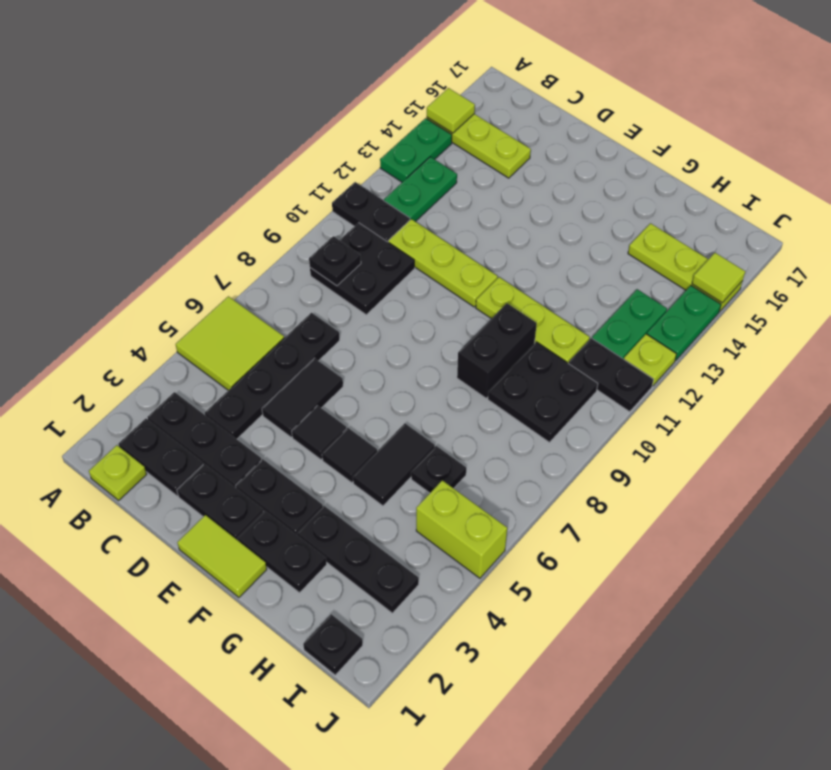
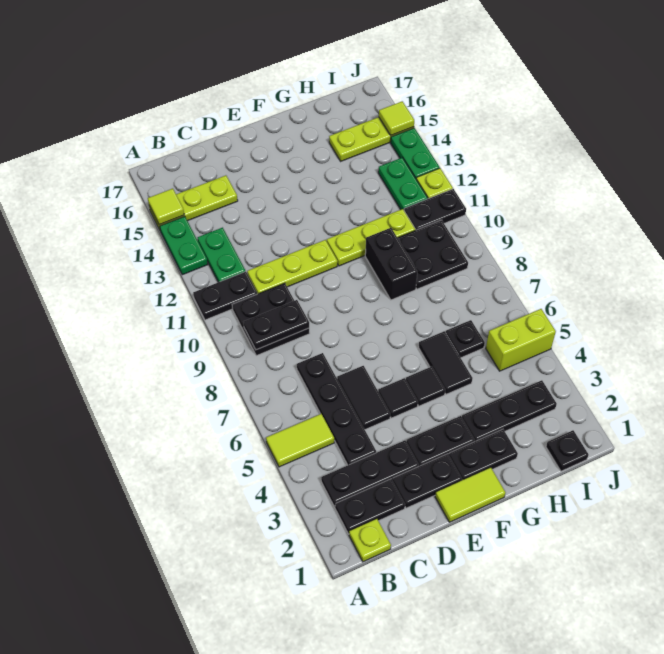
lime tile A5:B6 level 1 -> lime tile A5:B5 level 1
black plate B9 level 2 -> black plate B9:C9 level 2

